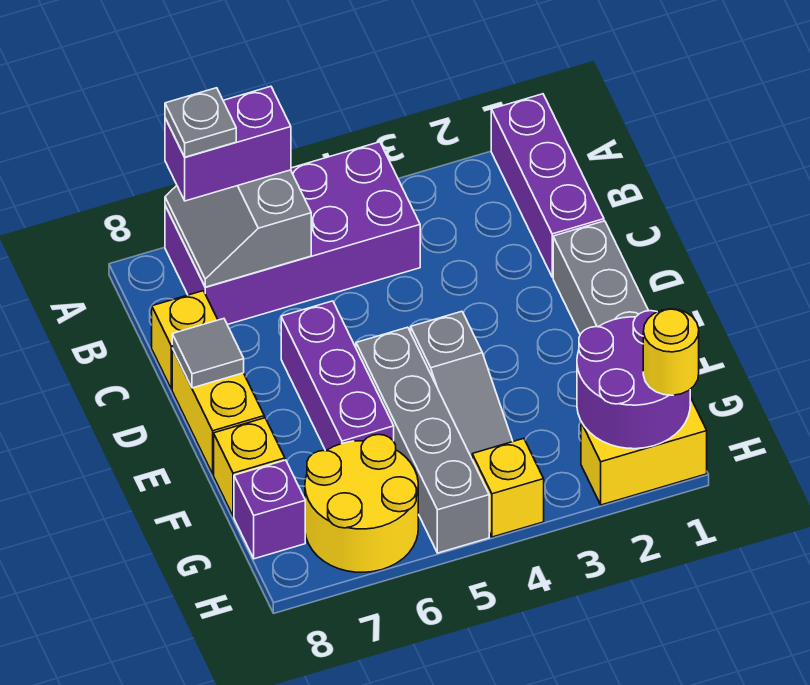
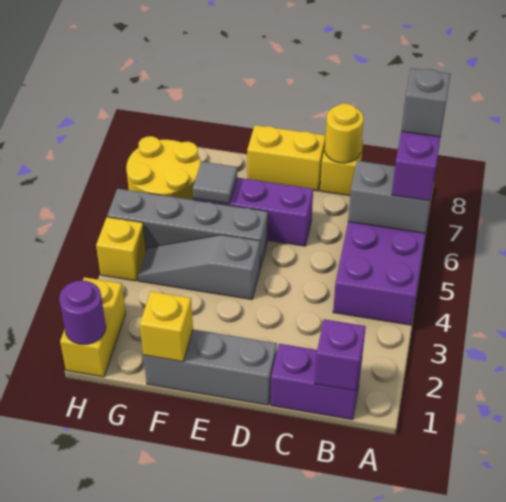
purple brick A1:C1 level 1 -> purple brick B1:C1 level 1
grey plate A7 level 4 -> grey brick A7 level 4
grey tile D8 level 2 -> grey tile F6 level 2
yellow brick F8 level 1 -> yellow brick F1 level 2
purple round brick G1:H2 level 2 -> purple round brick H1 level 2
purple brick G8 level 1 -> purple brick B1 level 2
yellow round brick H1 level 3 -> yellow round brick C8 level 2

